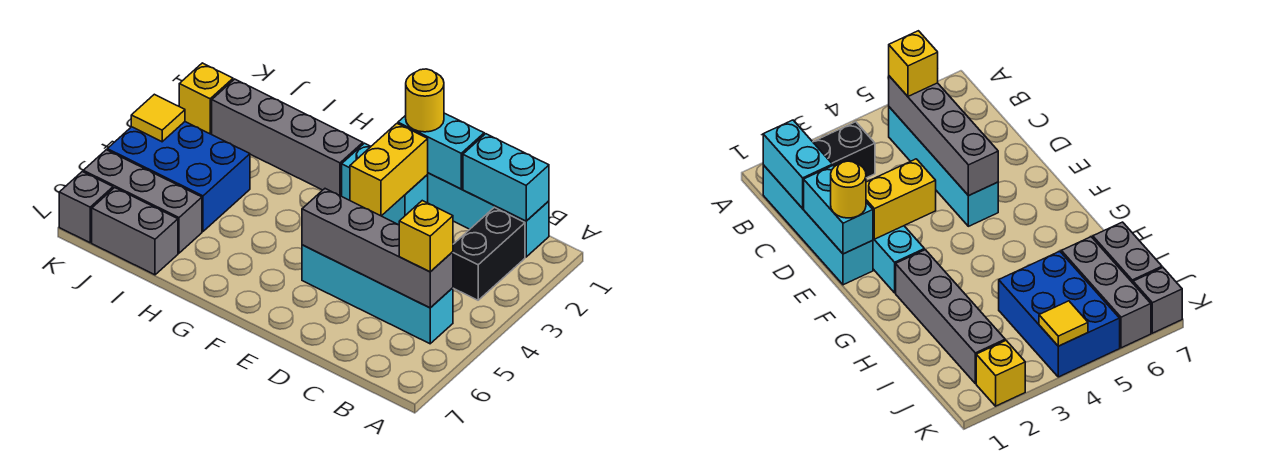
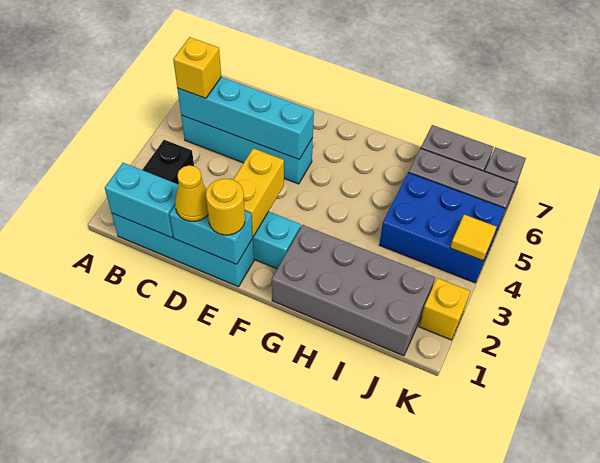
grey brick B5:E5 level 2 -> cyan brick B5:E5 level 2
none -> yellow cone D1 level 3
grey brick G2:J2 level 1 -> grey brick G1:J2 level 1

